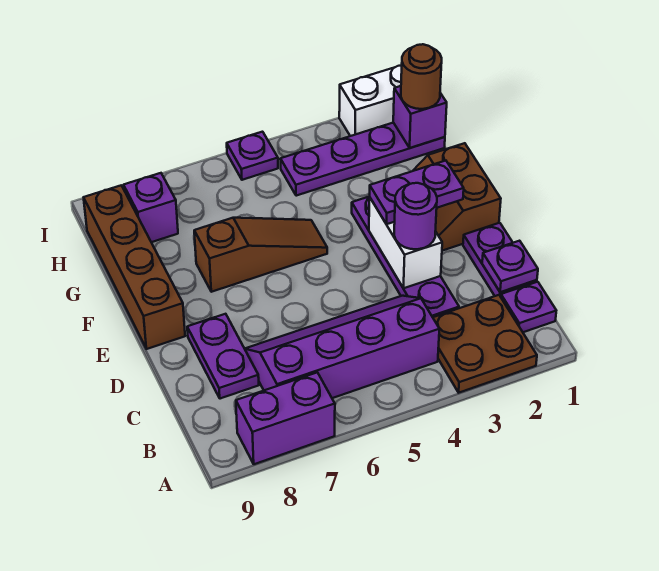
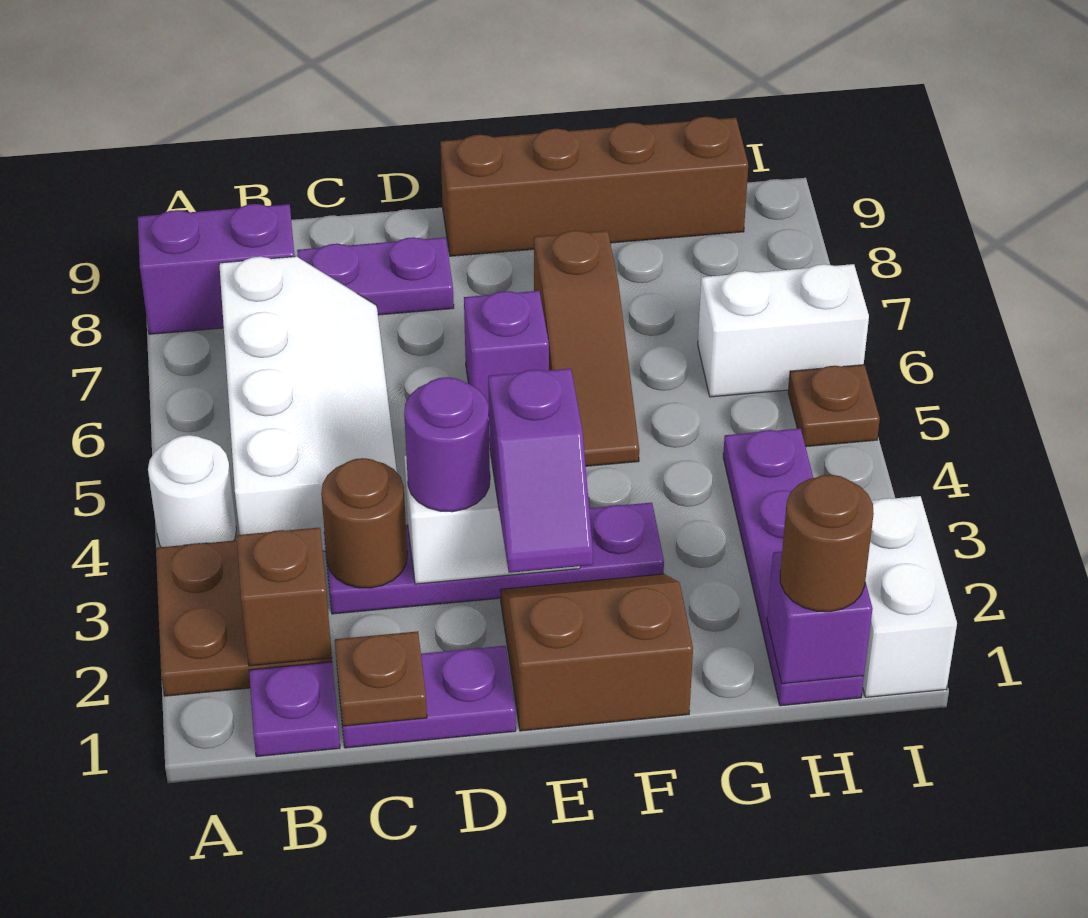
none -> white round brick A4 level 1
purple brick A7:A8 level 1 -> purple brick A8:B8 level 1
none -> brown brick B2 level 2
purple slope B4:C7 level 1 top B -> white slope B4:C7 level 1 top B
purple plate C1 level 2 -> brown plate C1 level 2
none -> brown round brick C3 level 2
purple plate E2:E3 level 3 -> purple slope E2:E3 level 3 top 3
none -> white brick H6:I6 level 1
purple brick H8 level 1 -> purple brick E6 level 1
purple plate I5 level 1 -> brown plate I5 level 1

